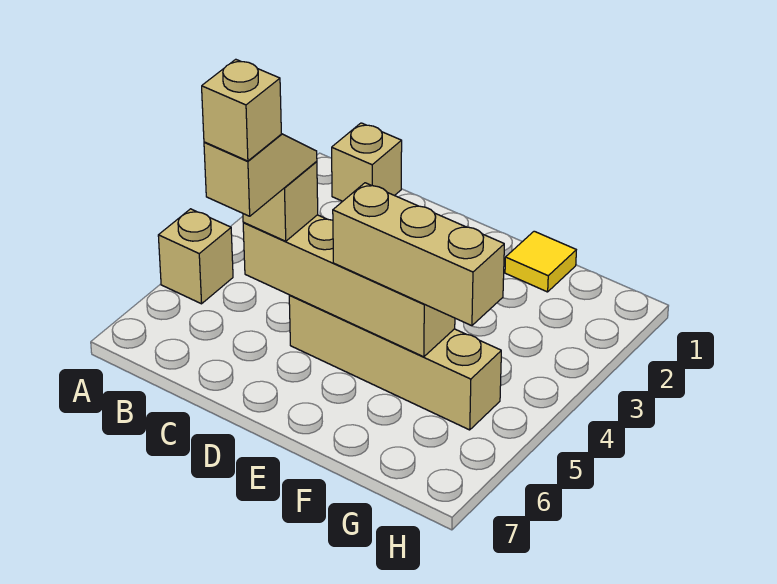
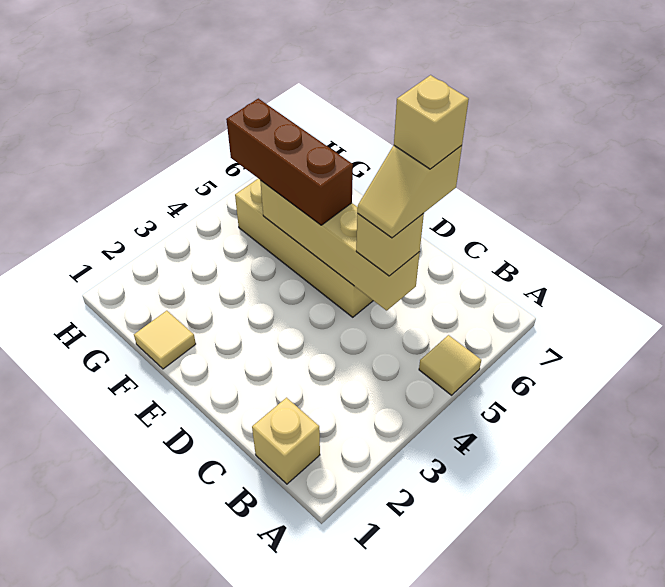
tan brick A5 level 1 -> tan tile A5 level 1
tan brick E5:G5 level 3 -> brown brick E5:G5 level 3
yellow tile F1 level 1 -> tan tile F1 level 1

